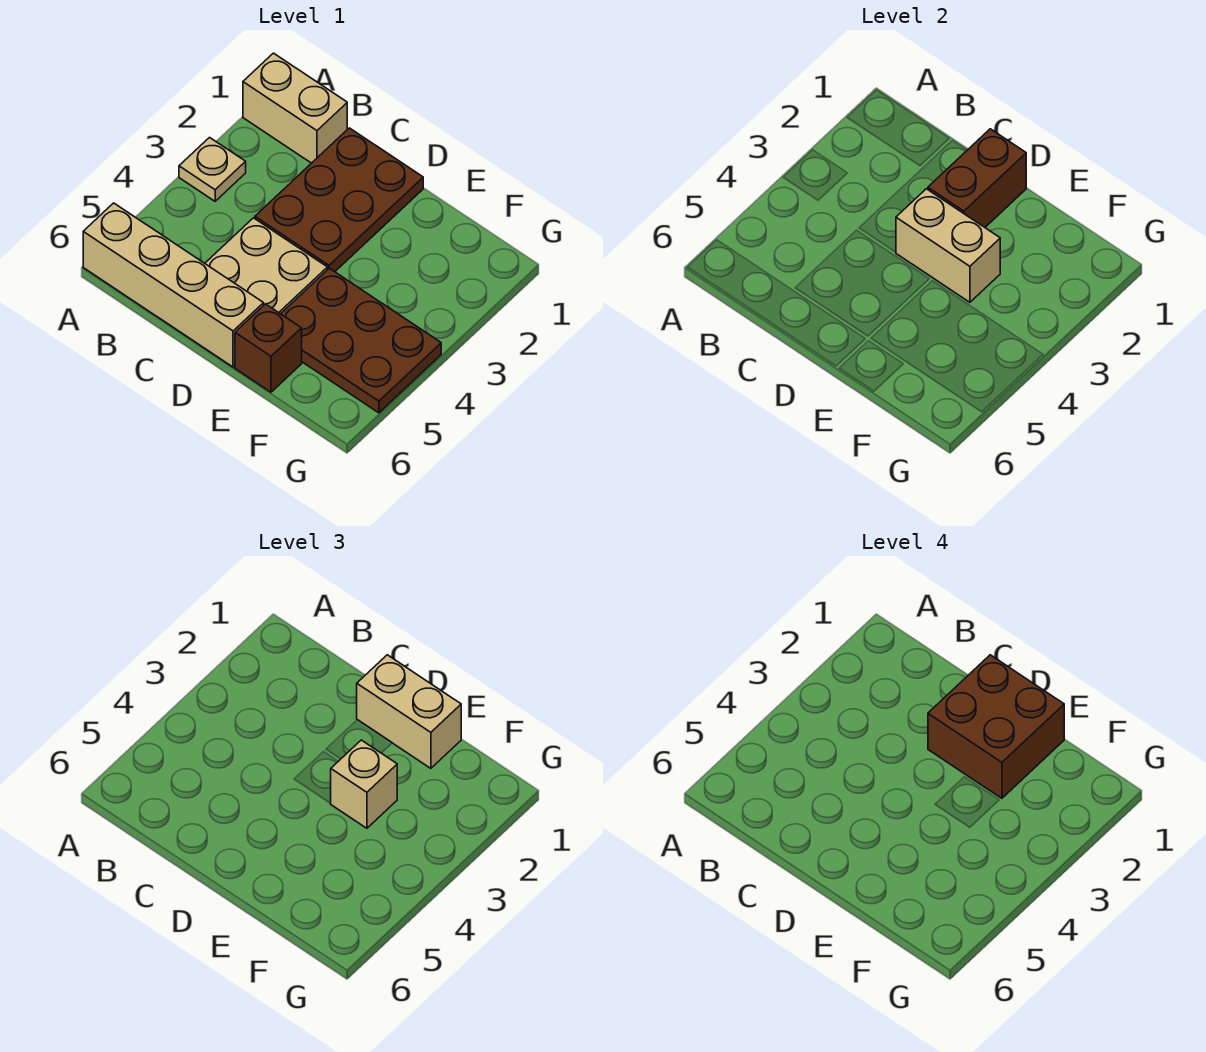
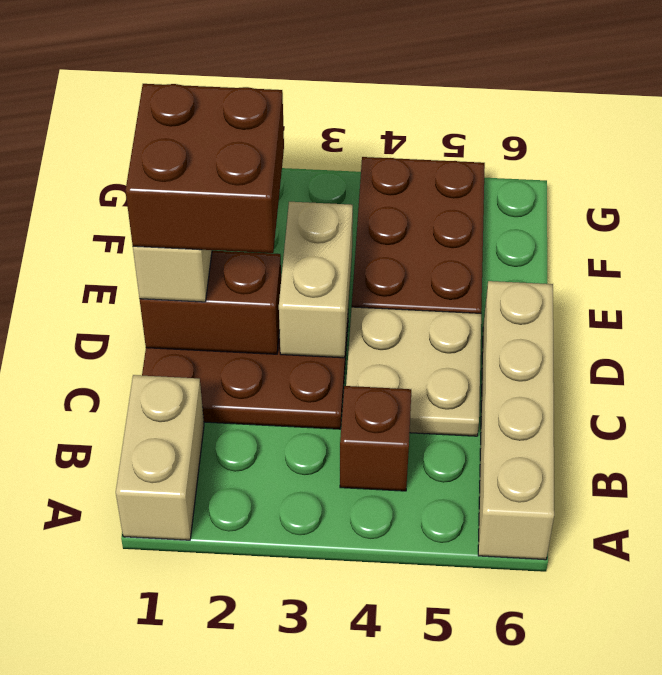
tan plate A3 level 1 -> none
tan brick E3 level 3 -> none
brown brick E6 level 1 -> brown brick B4 level 1

